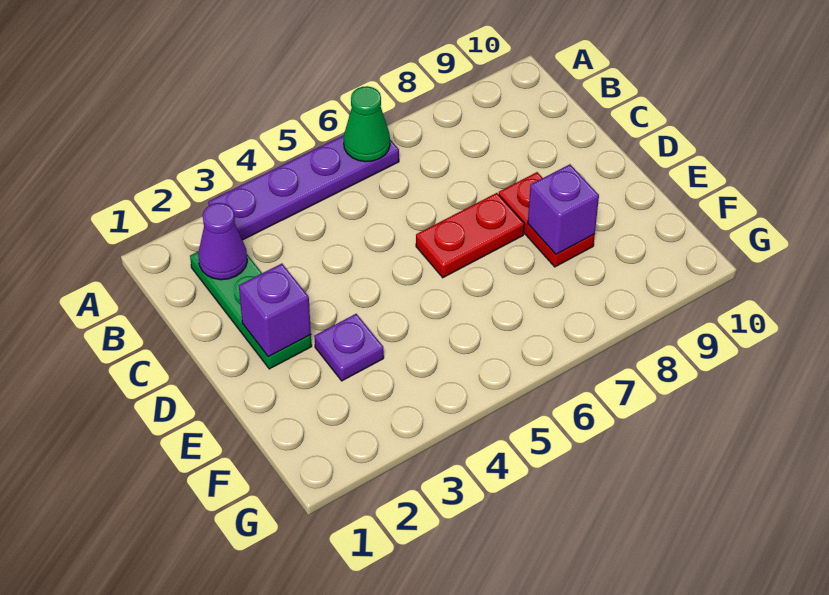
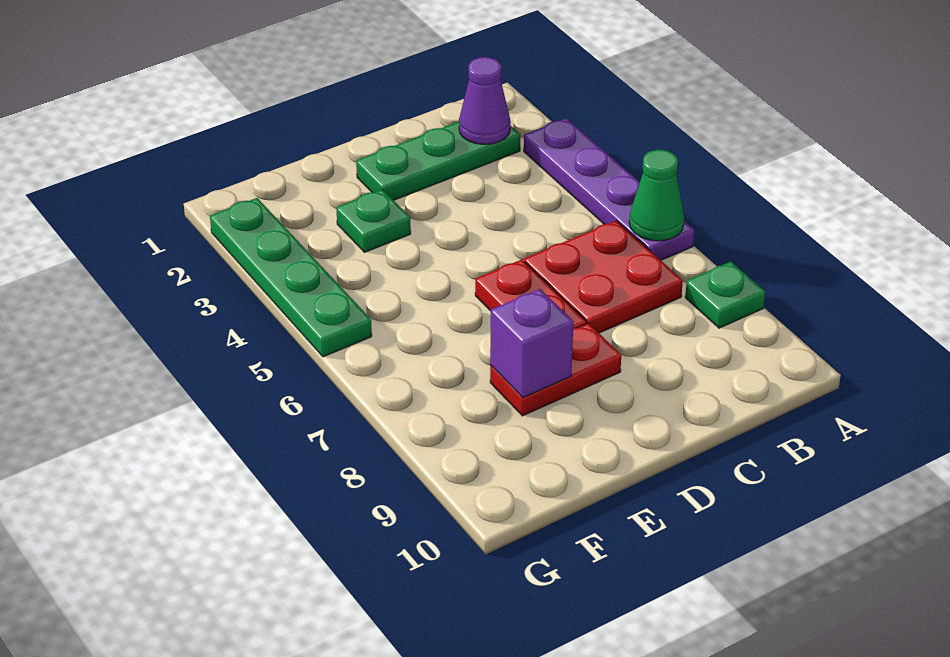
none -> green plate A8 level 1
none -> red plate B6:C7 level 1
purple brick D2 level 2 -> none
purple plate E3 level 1 -> green plate E3 level 1
none -> green plate G2:G5 level 1

